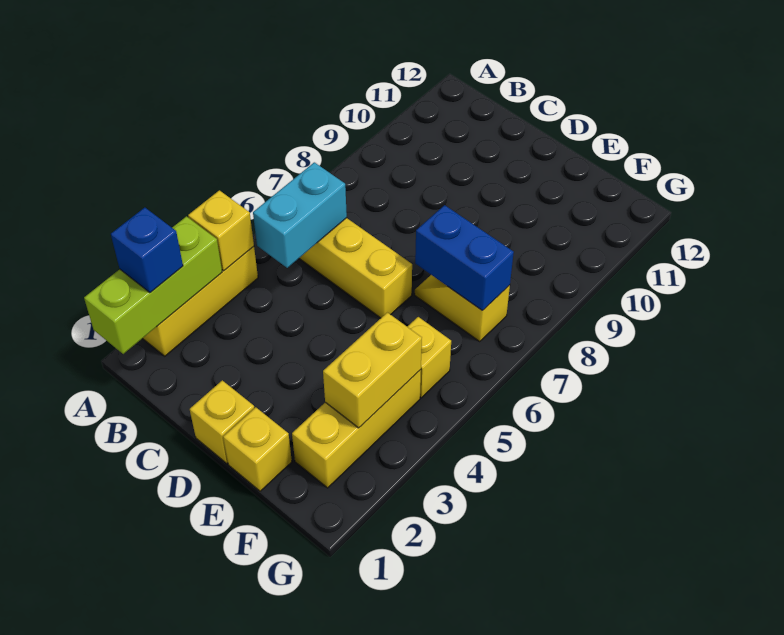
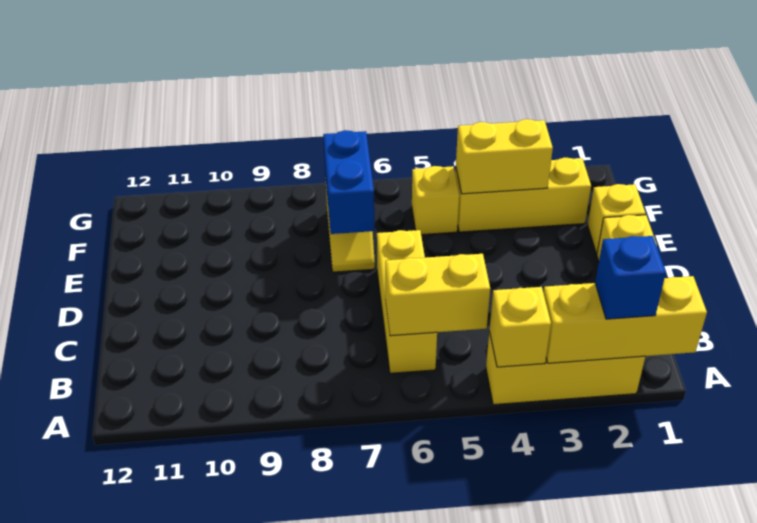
lime brick A1:A3 level 2 -> yellow brick A1:A3 level 2
cyan brick B5:B6 level 2 -> yellow brick B5:B6 level 2

